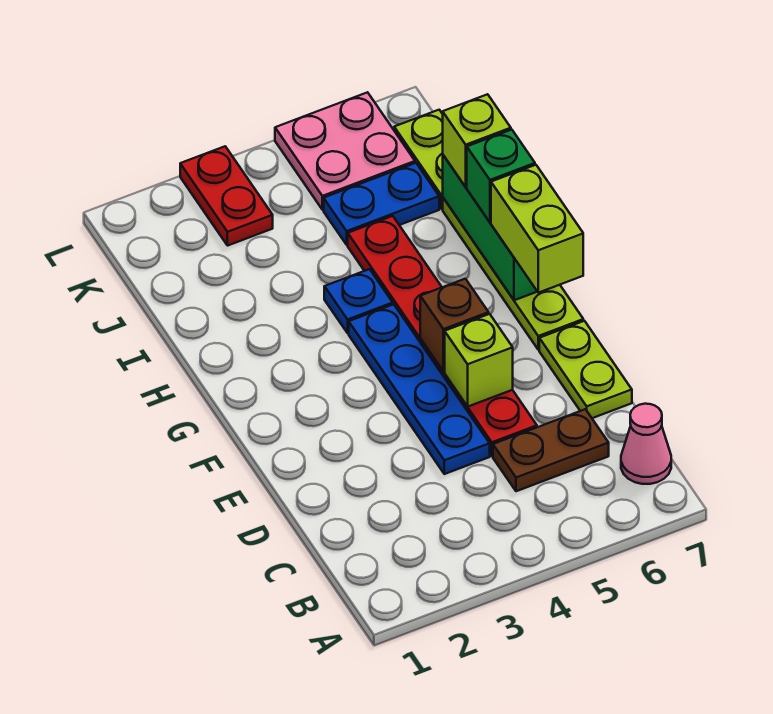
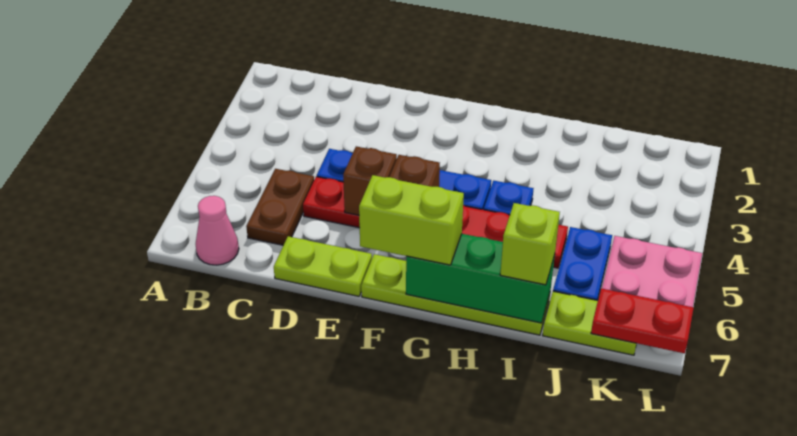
lime brick E5 level 2 -> brown brick E5 level 2
green brick H7 level 3 -> none
red plate K3:L3 level 1 -> red plate K7:L7 level 2

